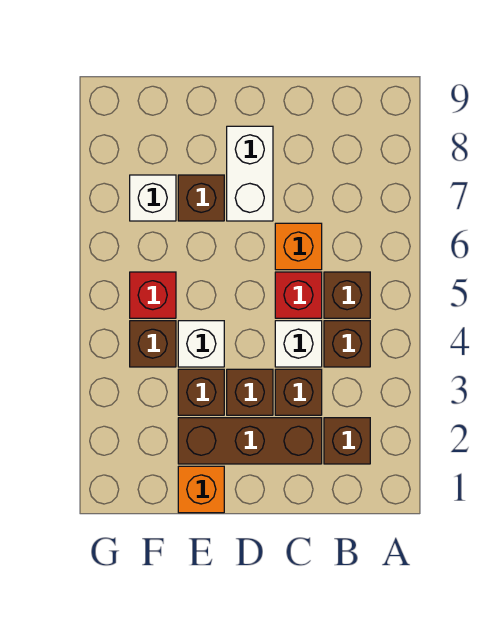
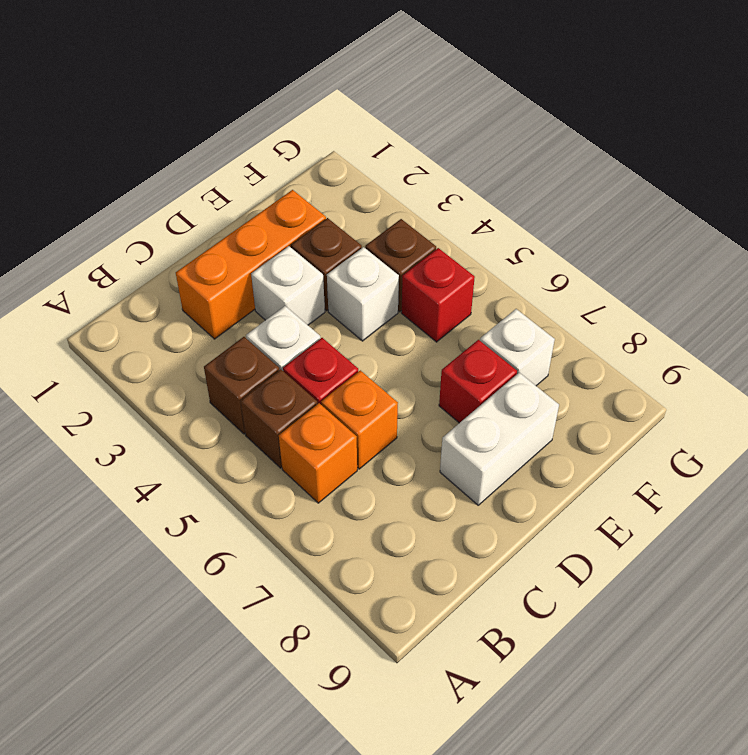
brown brick B2 level 1 -> none
brown brick C2:E2 level 1 -> orange brick C2:E2 level 1
brown brick C3 level 1 -> none
brown brick D3 level 1 -> white brick D3 level 1
white brick D7:D8 level 1 -> white brick D8:E8 level 1
orange brick E1 level 1 -> orange brick B6 level 1
brown brick E7 level 1 -> red brick E7 level 1

